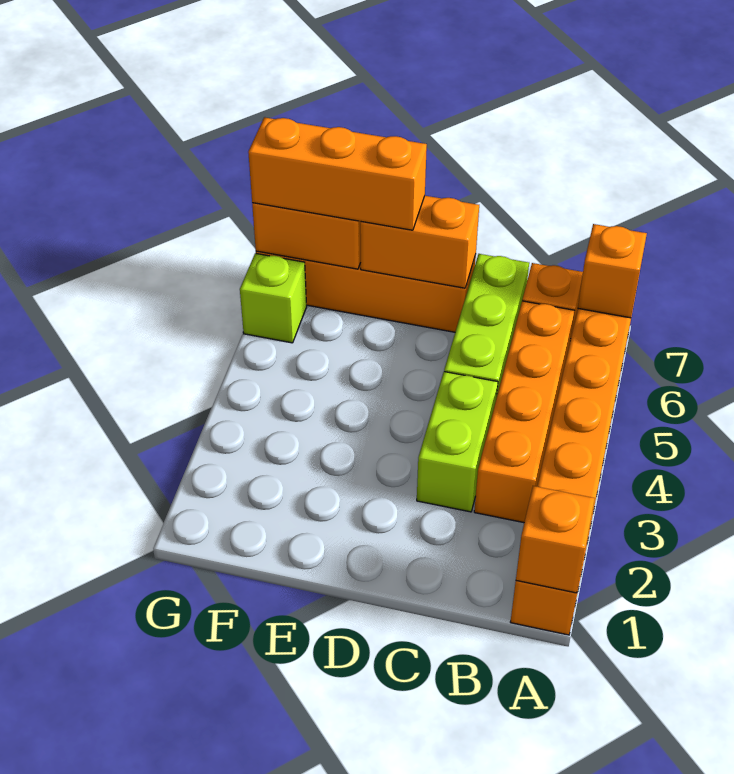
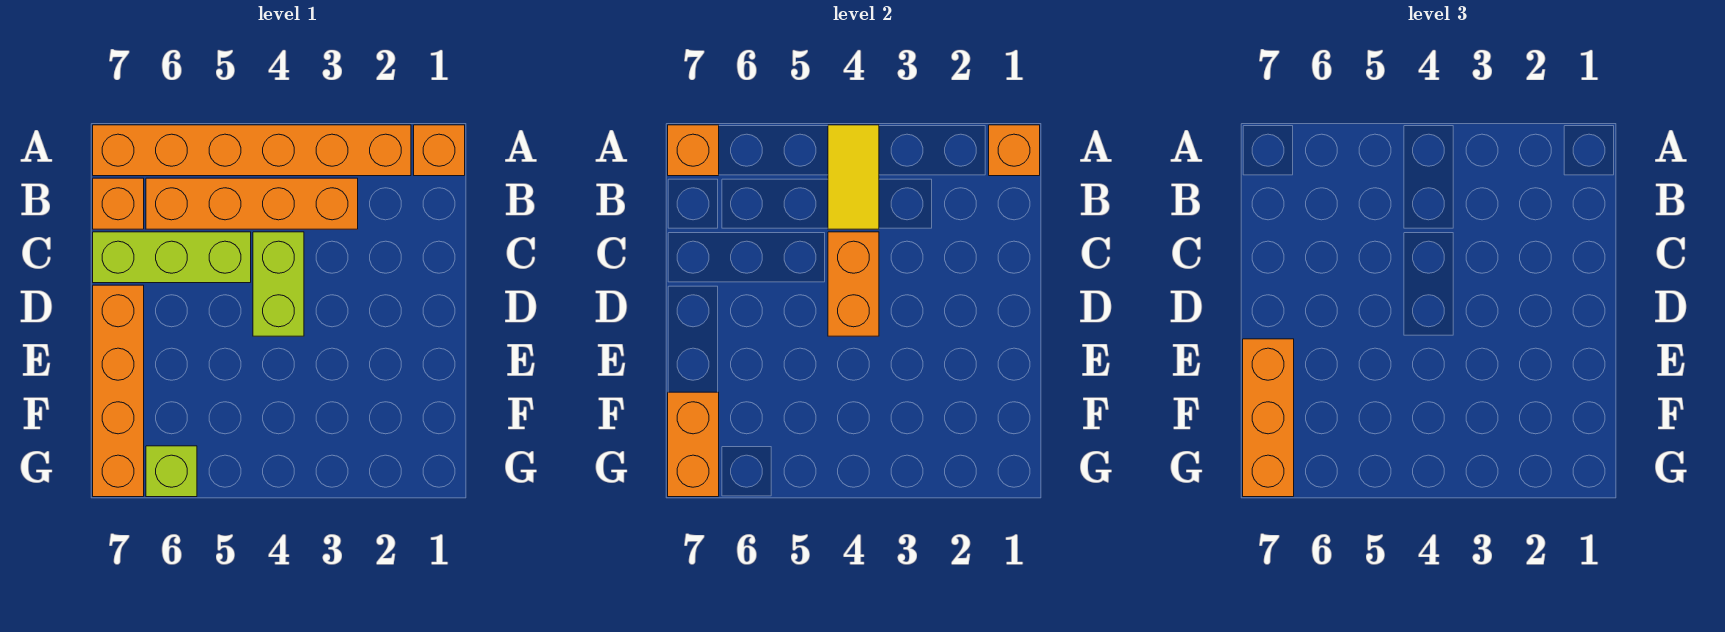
none -> yellow tile A4:B4 level 2
lime brick C3:C4 level 1 -> lime brick C4:D4 level 1
orange brick D7:E7 level 2 -> orange brick C4:D4 level 2

